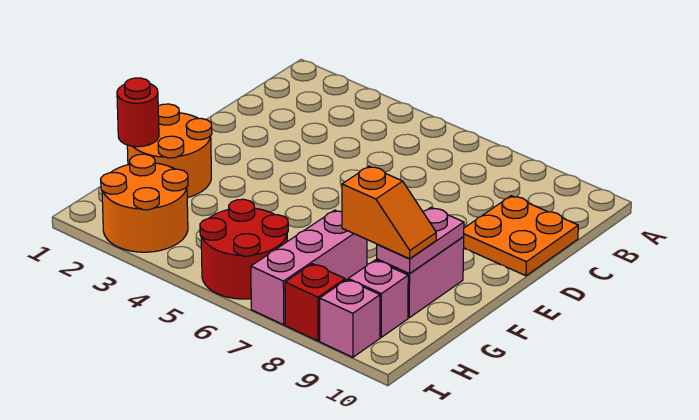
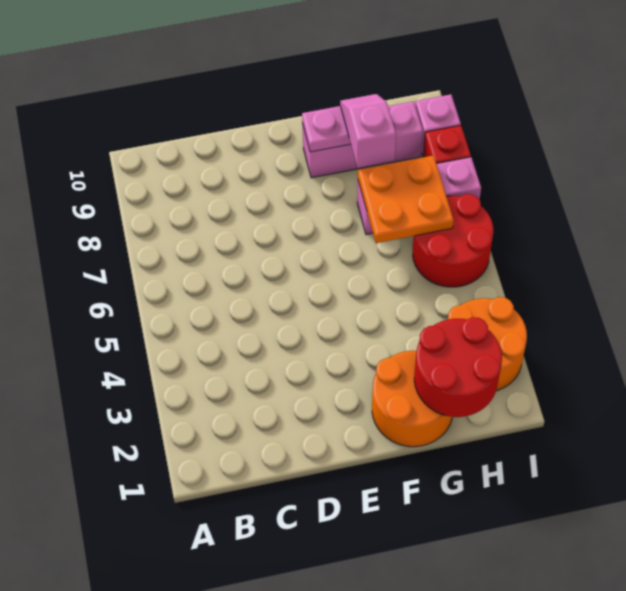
orange plate C9:D10 level 1 -> orange plate G6:H7 level 2
red round brick G1 level 2 -> red round brick G1:H2 level 2
orange slope G8:G9 level 3 top 8 -> pink slope G8:G9 level 3 top 8

